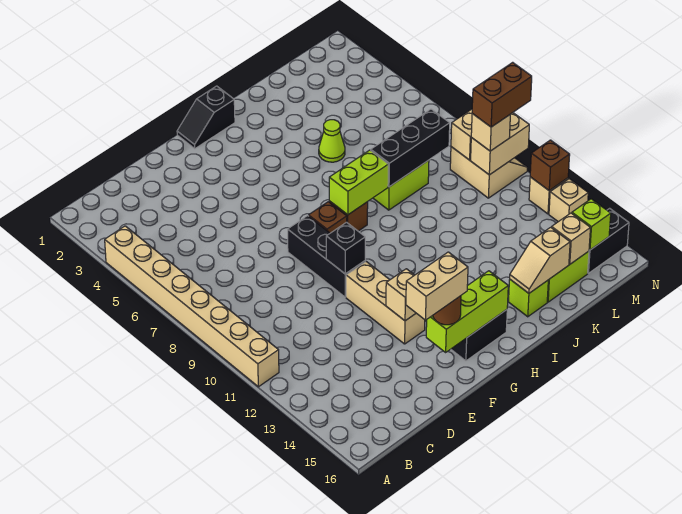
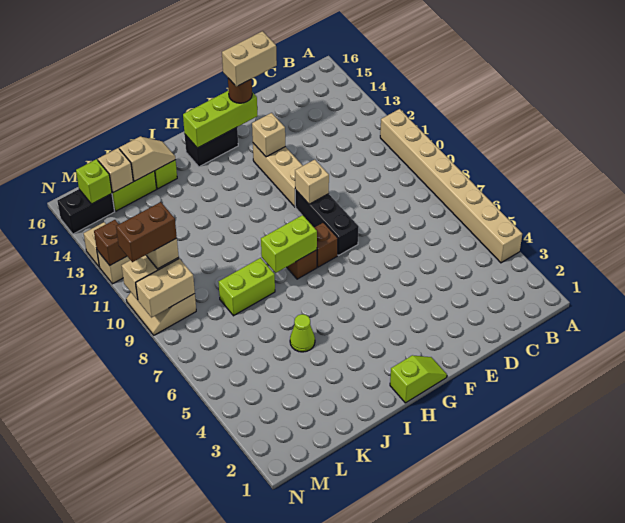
black brick F10 level 2 -> tan brick F10 level 2
black slope G1:H1 level 1 top H -> lime slope G1:H1 level 1 top H
black brick J8:L8 level 2 -> none

